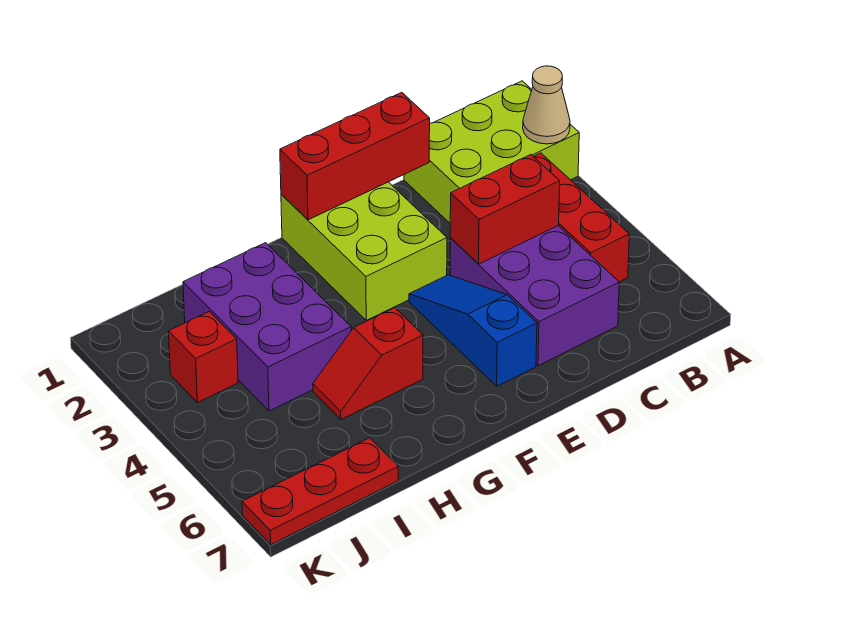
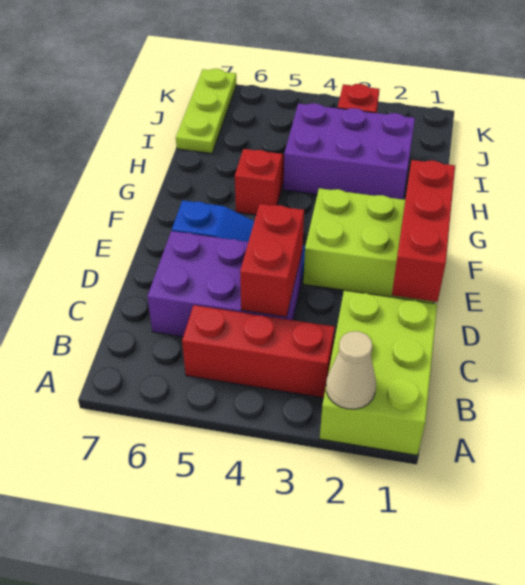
red plate I7:K7 level 1 -> lime plate I7:K7 level 1

